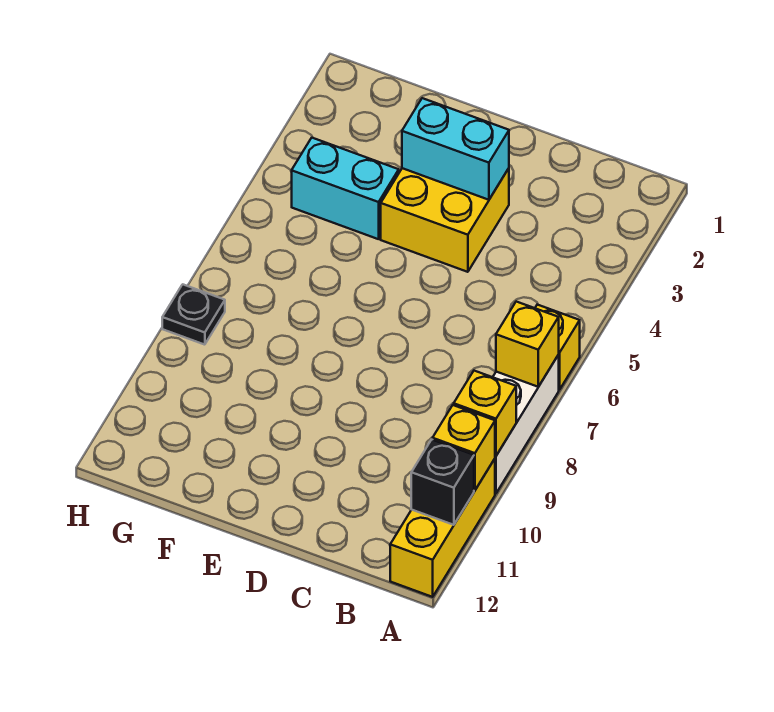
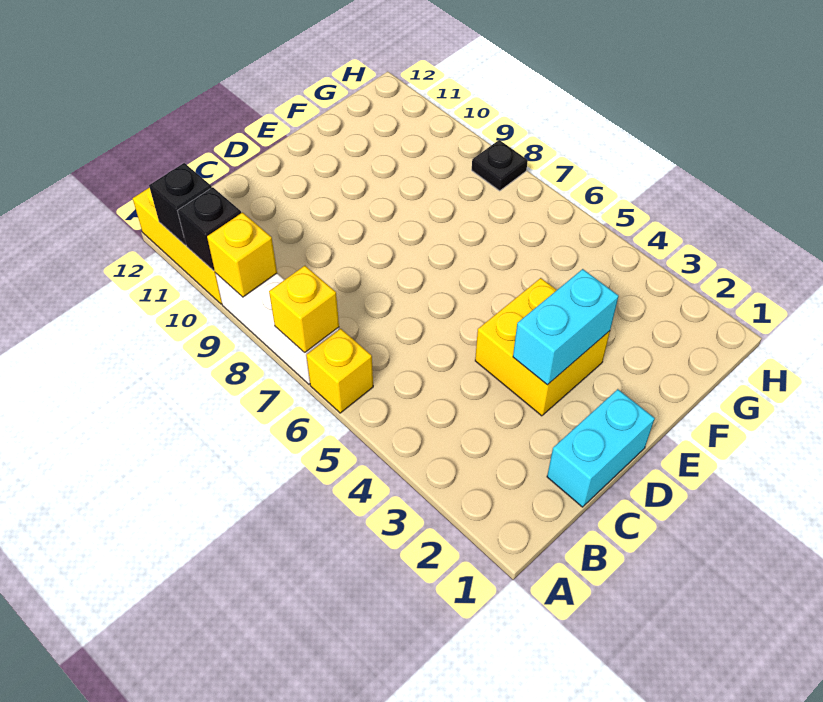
yellow brick A10 level 2 -> black brick A10 level 2
cyan brick F4:G4 level 1 -> cyan brick C1:D1 level 1

